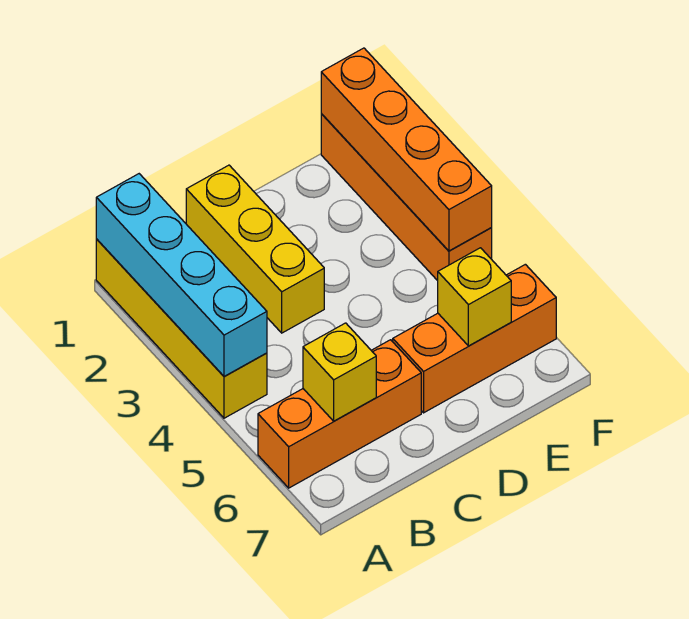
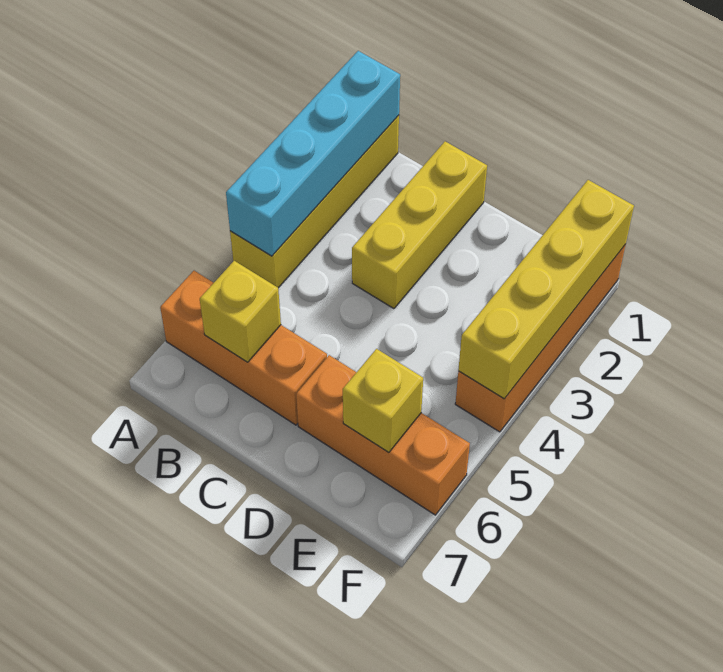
orange brick F1:F4 level 2 -> yellow brick F1:F4 level 2

